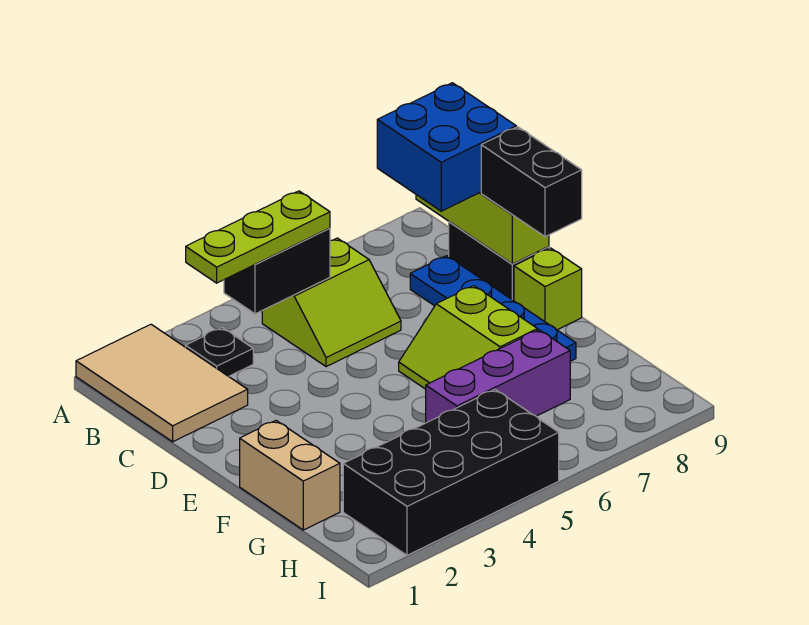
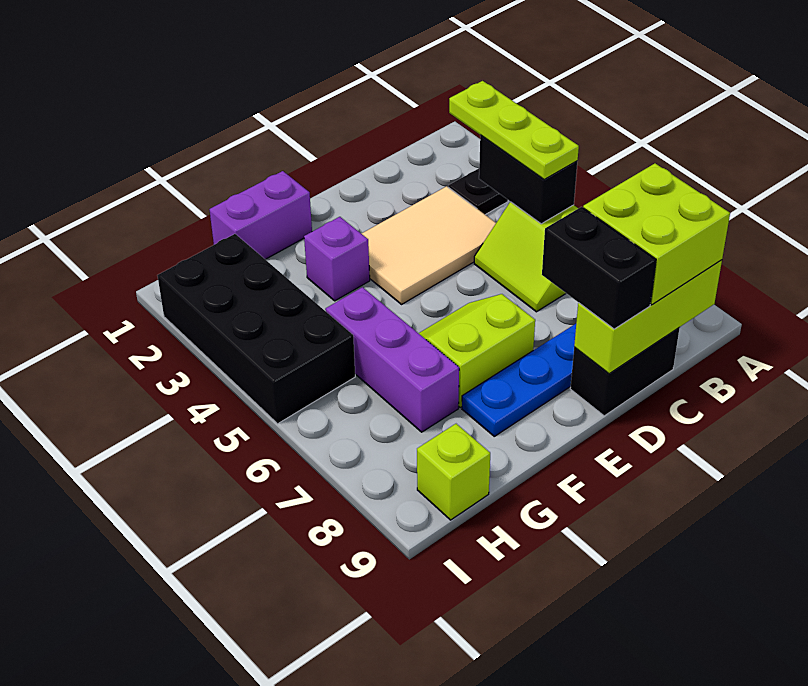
tan tile A1:C2 level 1 -> tan tile C3:E4 level 1
blue brick B8:C9 level 3 -> lime brick B8:C9 level 3
black brick D9:E9 level 3 -> black brick D8:D9 level 3
lime brick E9 level 1 -> lime brick H9 level 1
tan brick F1:G1 level 1 -> purple brick F1:G1 level 1
none -> purple brick F3 level 1

